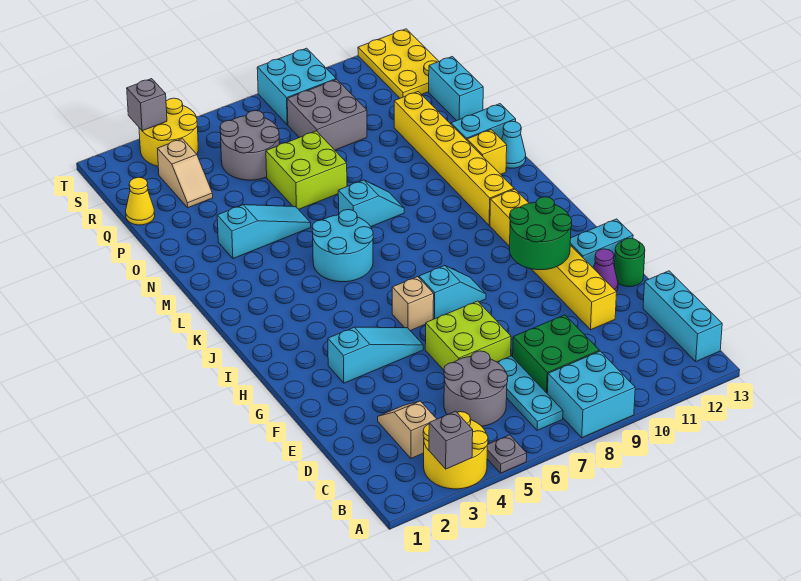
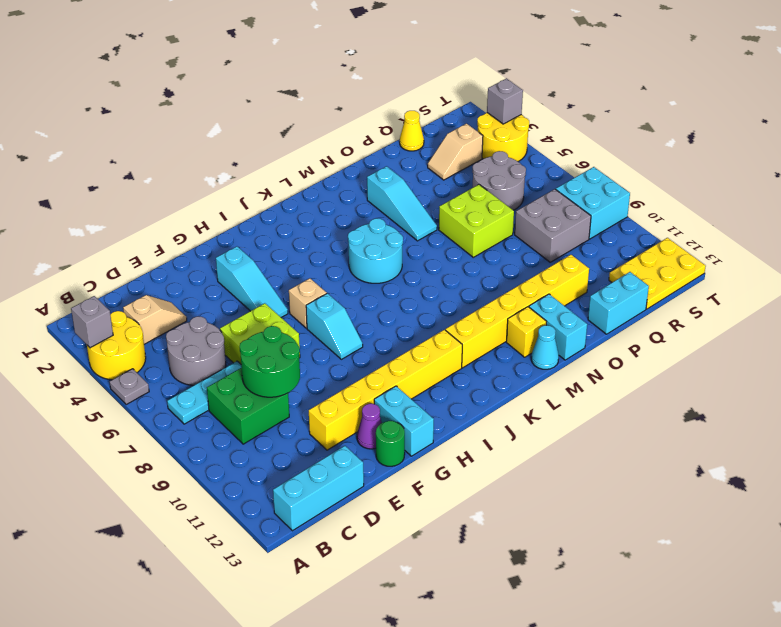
cyan brick A8:B9 level 1 -> none
green round brick G10:H11 level 2 -> green round brick D8:E9 level 2
cyan slope M7:M8 level 1 top 7 -> none

